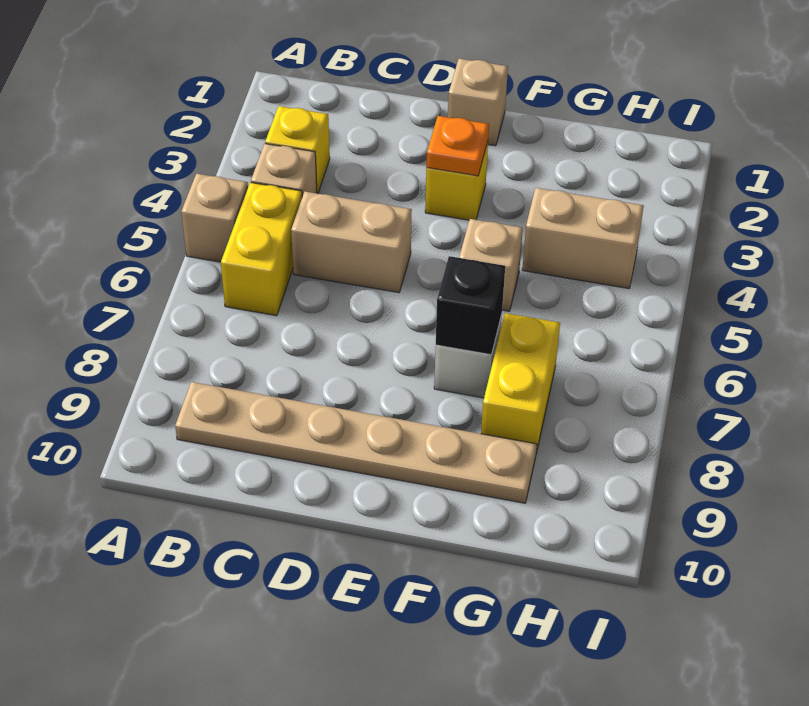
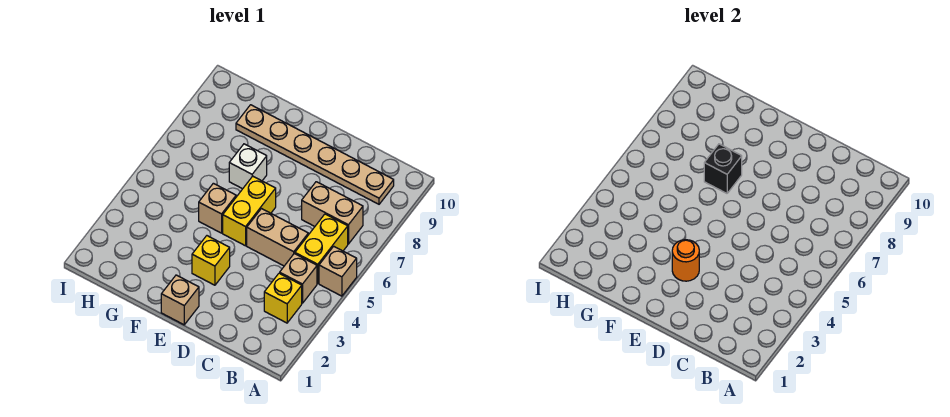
orange plate E3 level 2 -> orange round brick E3 level 2
tan brick G4:H4 level 1 -> tan brick B7:C7 level 1
yellow brick G7:G8 level 1 -> yellow brick E5:E6 level 1

